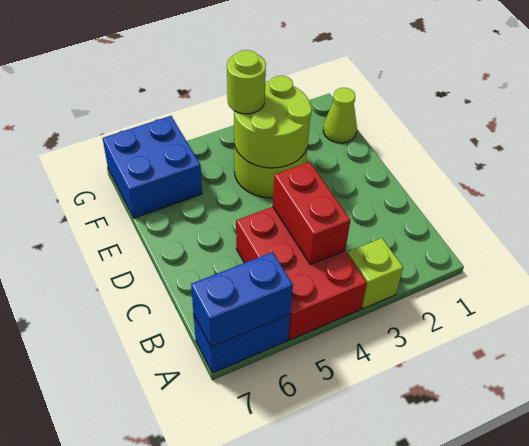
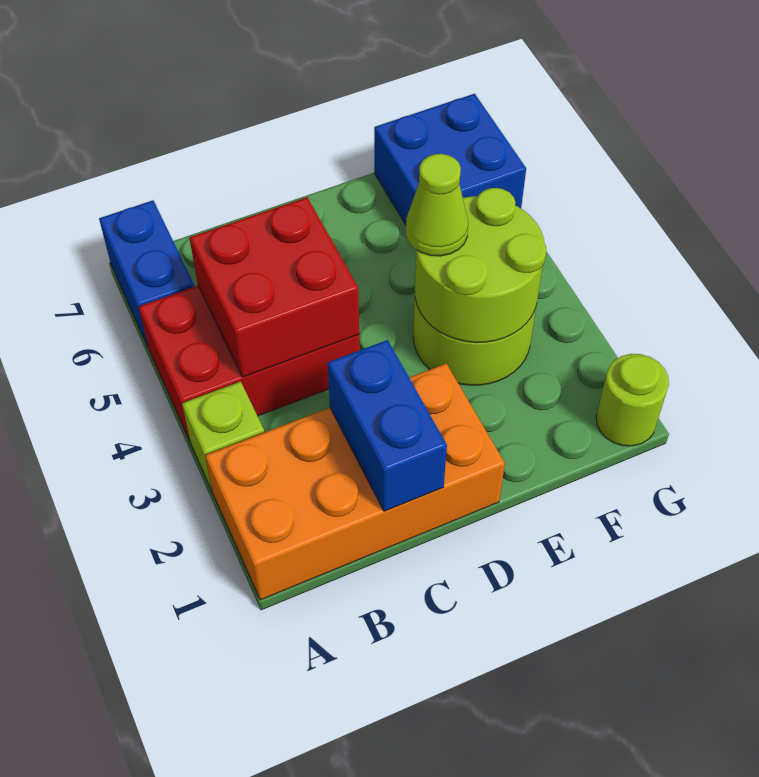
none -> orange brick A1:D2 level 1
blue brick A6:A7 level 2 -> blue brick C1:C2 level 2
red brick B4:C4 level 2 -> red brick B4:C5 level 2
lime cone F1 level 1 -> lime cone E4 level 3
lime round brick F4 level 3 -> lime round brick G1 level 1

